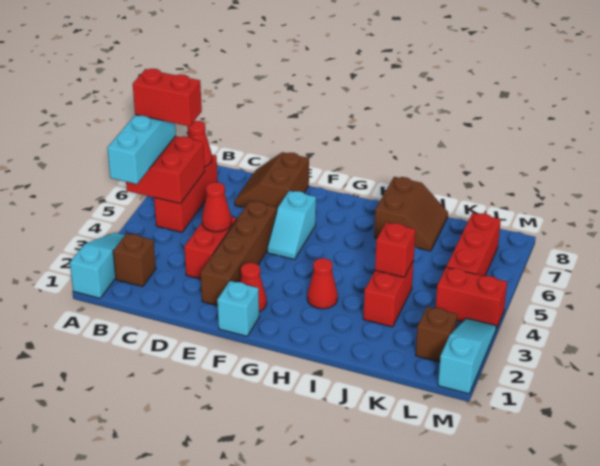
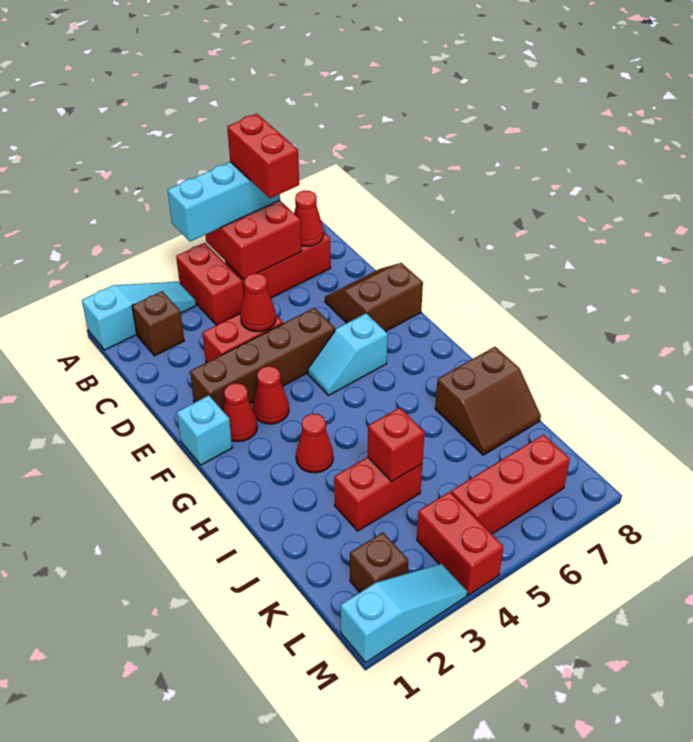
none -> red brick A4:B4 level 1
none -> red cone F3 level 1

